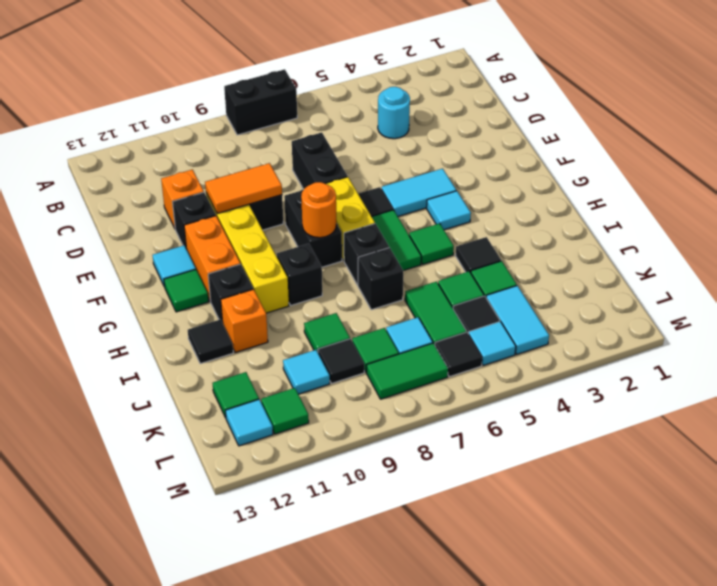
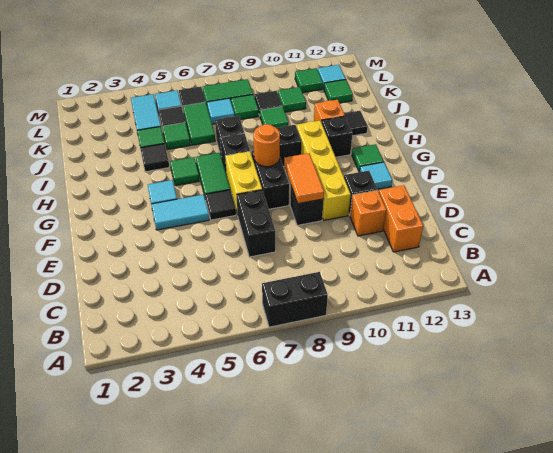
cyan round brick C4 level 1 -> none
orange tile E9:E10 level 2 -> orange tile E9:F9 level 2
orange brick F11:G11 level 1 -> orange brick C12:D12 level 1
cyan tile K10 level 1 -> green tile K10 level 1

